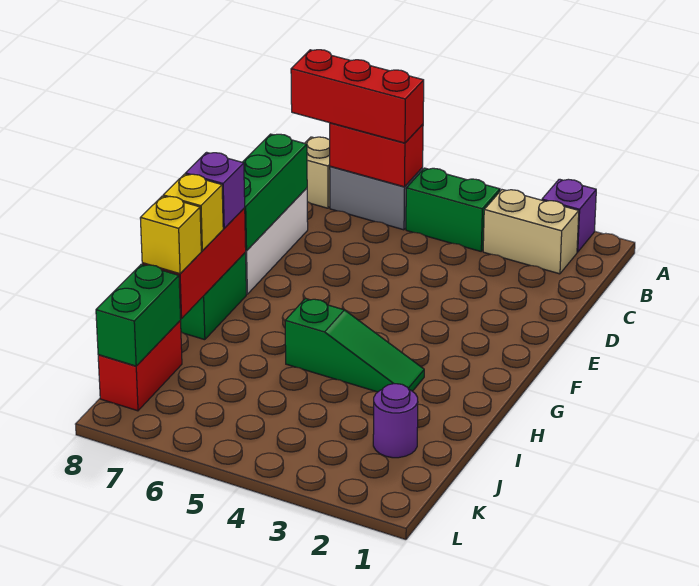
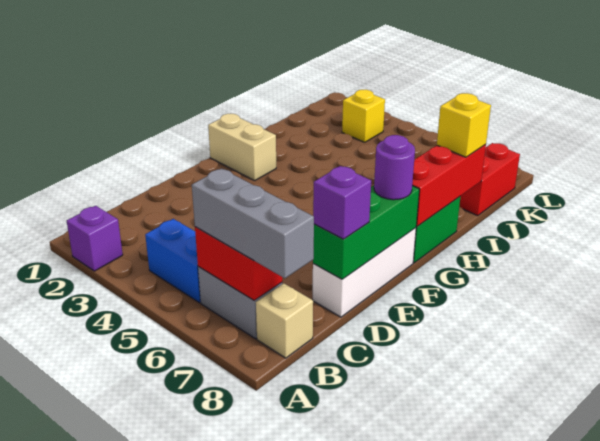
tan brick B2:B3 level 1 -> tan brick G1:G2 level 1
green brick B4:B5 level 1 -> blue brick B4:B5 level 1
red brick B6:B8 level 3 -> grey brick B6:B8 level 3
purple brick G8 level 3 -> purple brick D8 level 3
green slope H3:H5 level 1 top 5 -> none
yellow brick H8 level 3 -> yellow brick K3 level 1
purple round brick J2 level 1 -> purple round brick F8 level 3
green brick J8:K8 level 2 -> none

